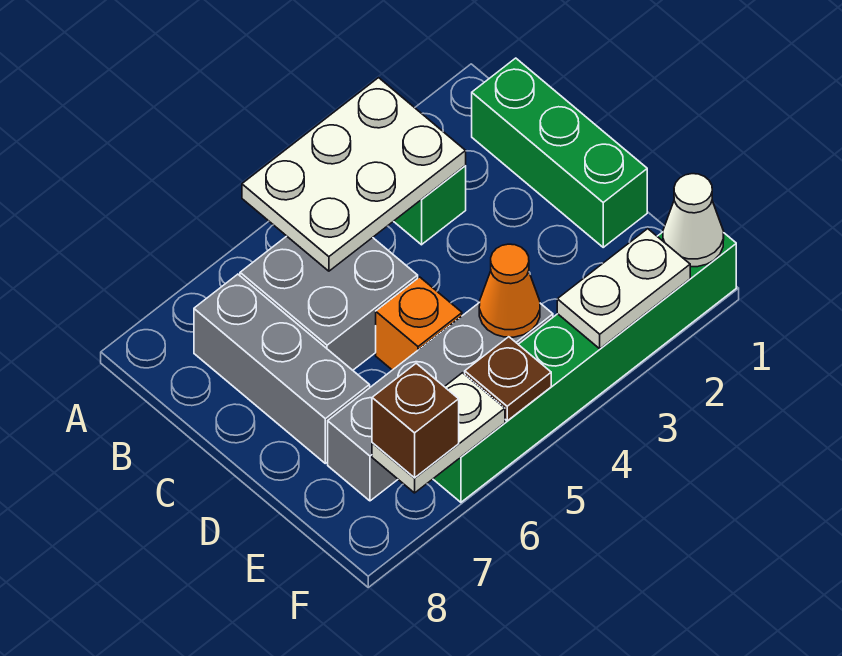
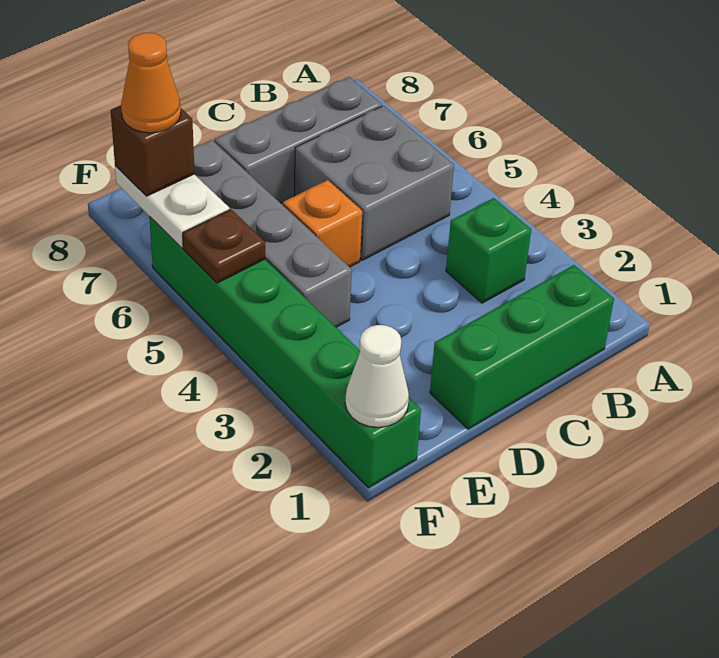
white plate A3:B5 level 2 -> none
orange cone E4 level 2 -> orange cone F7 level 4
white plate F2:F3 level 2 -> none

